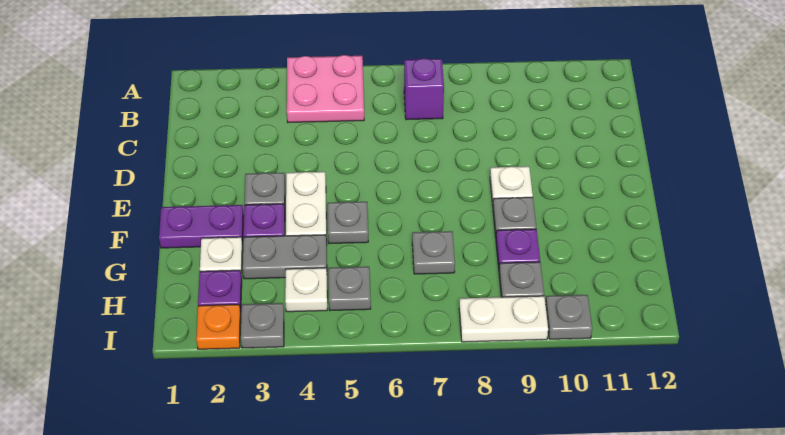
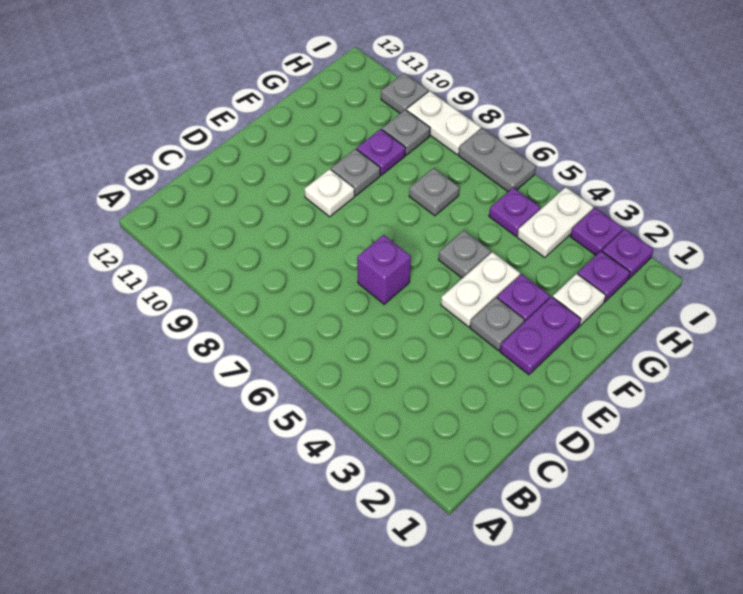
pink plate A4:B5 level 1 -> none
purple brick B7 level 1 -> purple brick D6 level 1
purple plate F1:F2 level 1 -> purple plate E2:F2 level 1
grey plate G3:G4 level 1 -> grey plate I6:I7 level 1
white plate H4 level 1 -> white plate H4:I4 level 1
grey plate H5 level 1 -> purple plate H5 level 1
orange plate I2 level 1 -> purple plate I2 level 1
grey plate I3 level 1 -> purple plate I3 level 1

